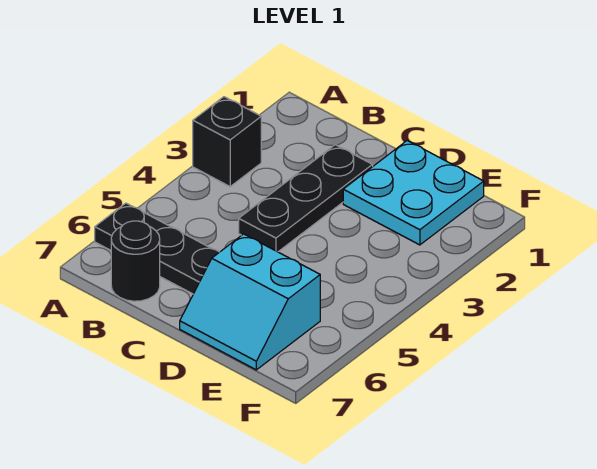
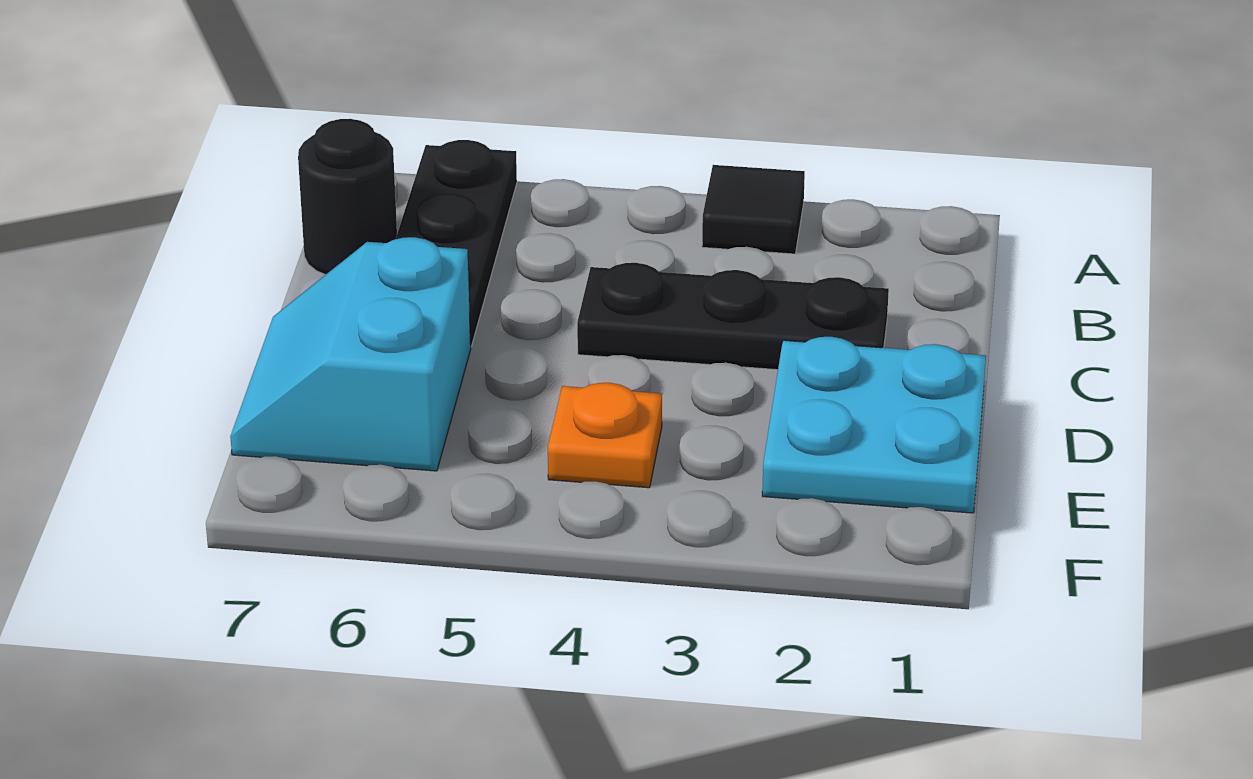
black brick A3 level 1 -> black tile A3 level 1
none -> orange plate E4 level 1

